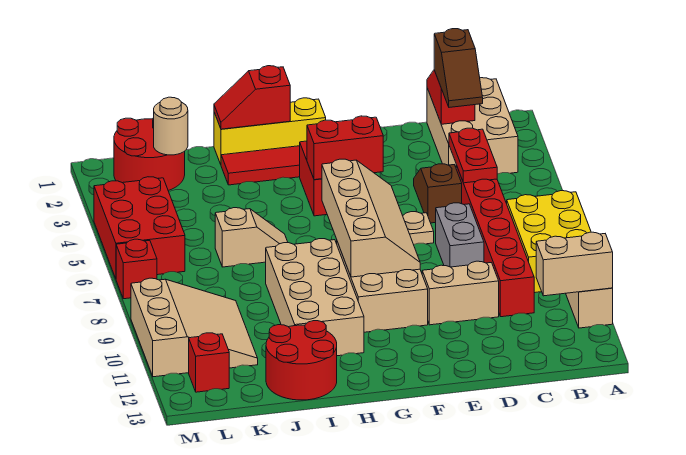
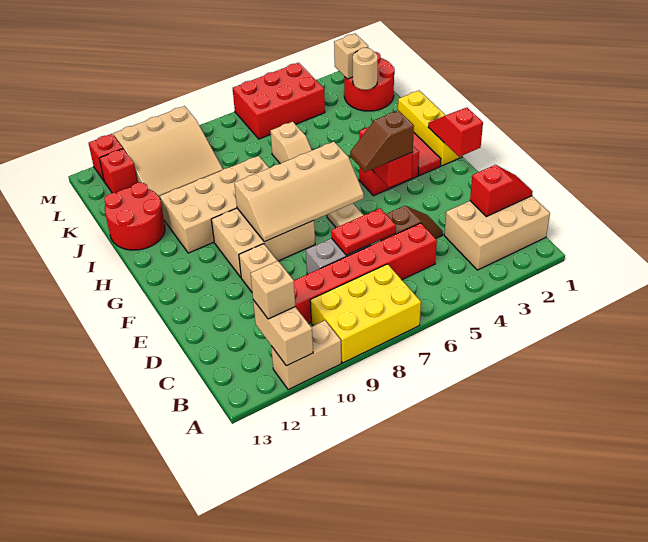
none -> tan brick B11 level 3
brown slope C2:C3 level 3 top 2 -> brown slope F4:F5 level 3 top 4
red plate C4:C5 level 2 -> red plate D6:D7 level 2
red slope H1:I1 level 2 top H -> red slope F1:G1 level 2 top F
none -> tan brick L2 level 2
red brick M7 level 1 -> red brick M12 level 1

